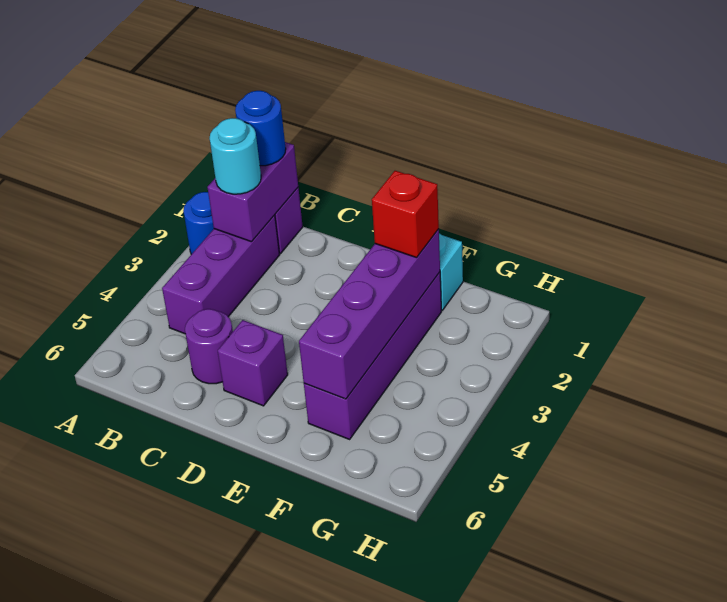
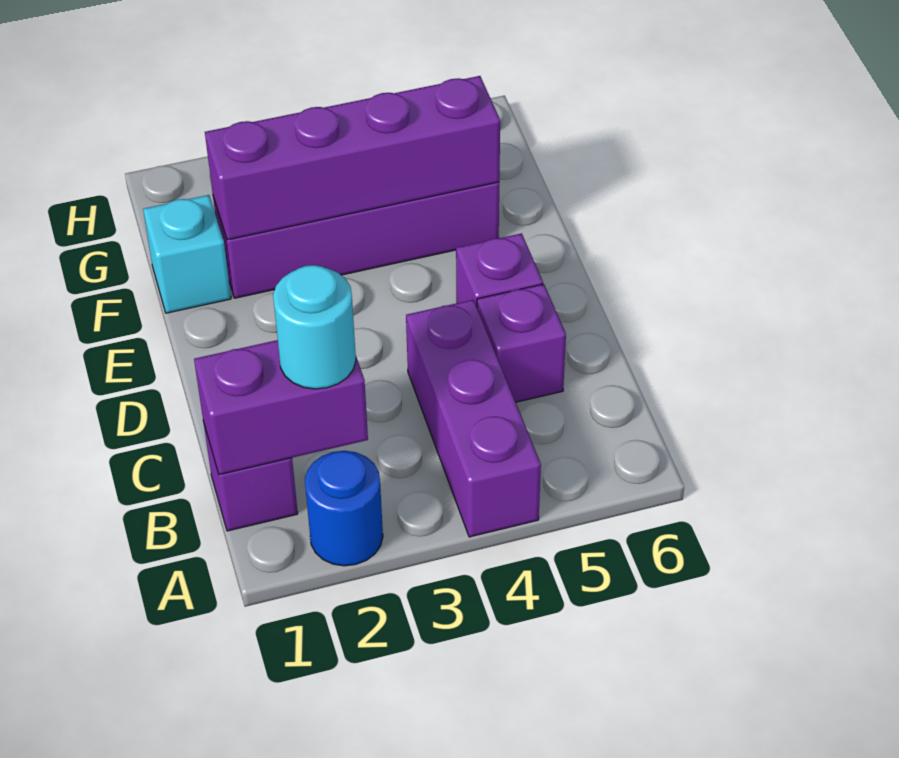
blue round brick B1 level 3 -> none
purple brick B2:B4 level 1 -> purple brick A4:C4 level 1
purple round brick C5 level 1 -> purple brick C5 level 1
red brick F2 level 3 -> none

